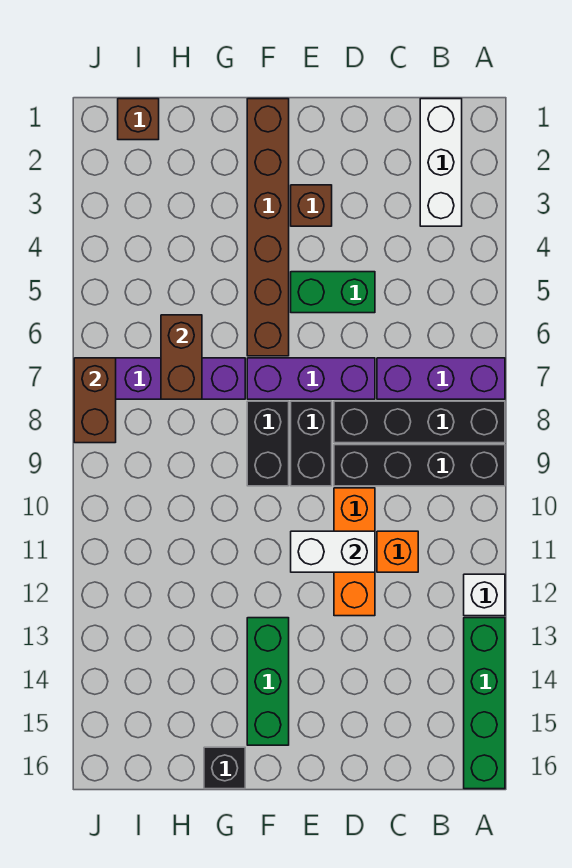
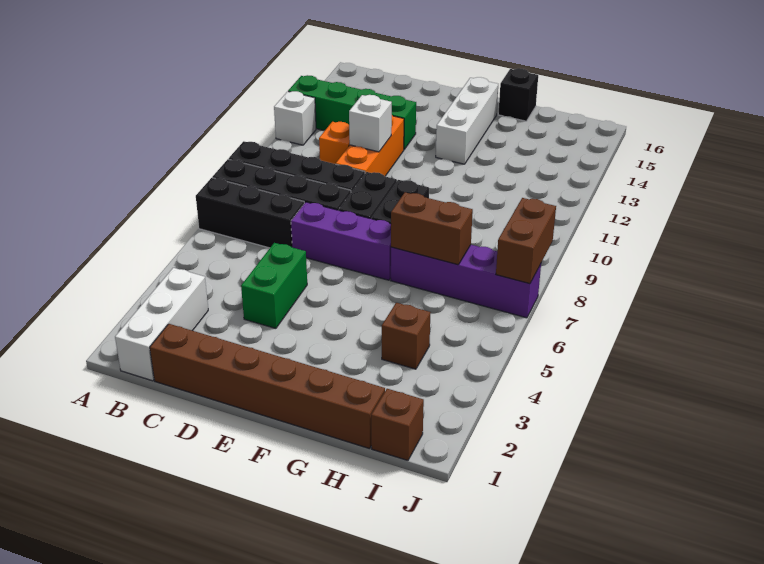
purple brick A7:C7 level 1 -> black brick A7:C7 level 1
green brick A13:A16 level 1 -> green brick A13:D13 level 1
green brick D5:E5 level 1 -> green brick D4:D5 level 1
white brick D11:E11 level 2 -> white brick D11 level 2
brown brick E3 level 1 -> brown brick H4 level 1
brown brick F1:F6 level 1 -> brown brick C1:H1 level 1
green brick F13:F15 level 1 -> white brick F13:F15 level 1
brown brick H6:H7 level 2 -> brown brick G7:H7 level 2

